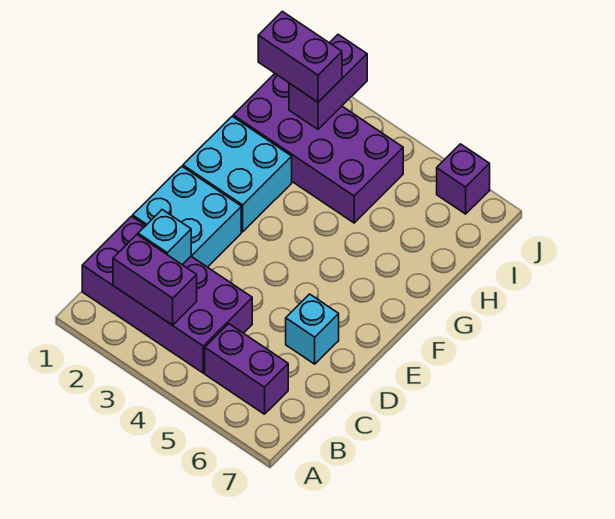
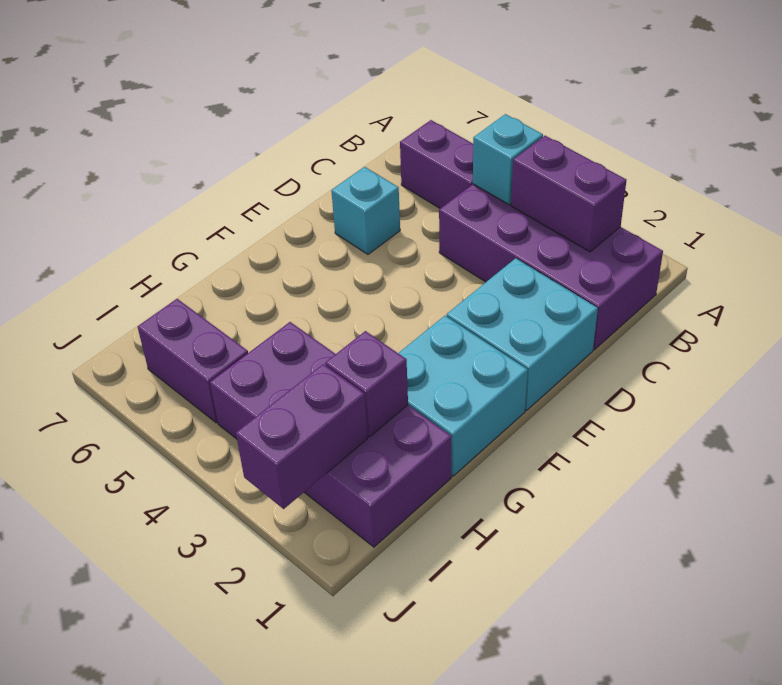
cyan brick C2 level 2 -> cyan brick B4 level 2
purple brick I1:I2 level 3 -> purple brick I5:I6 level 1
purple brick J6 level 1 -> purple brick H2 level 2

